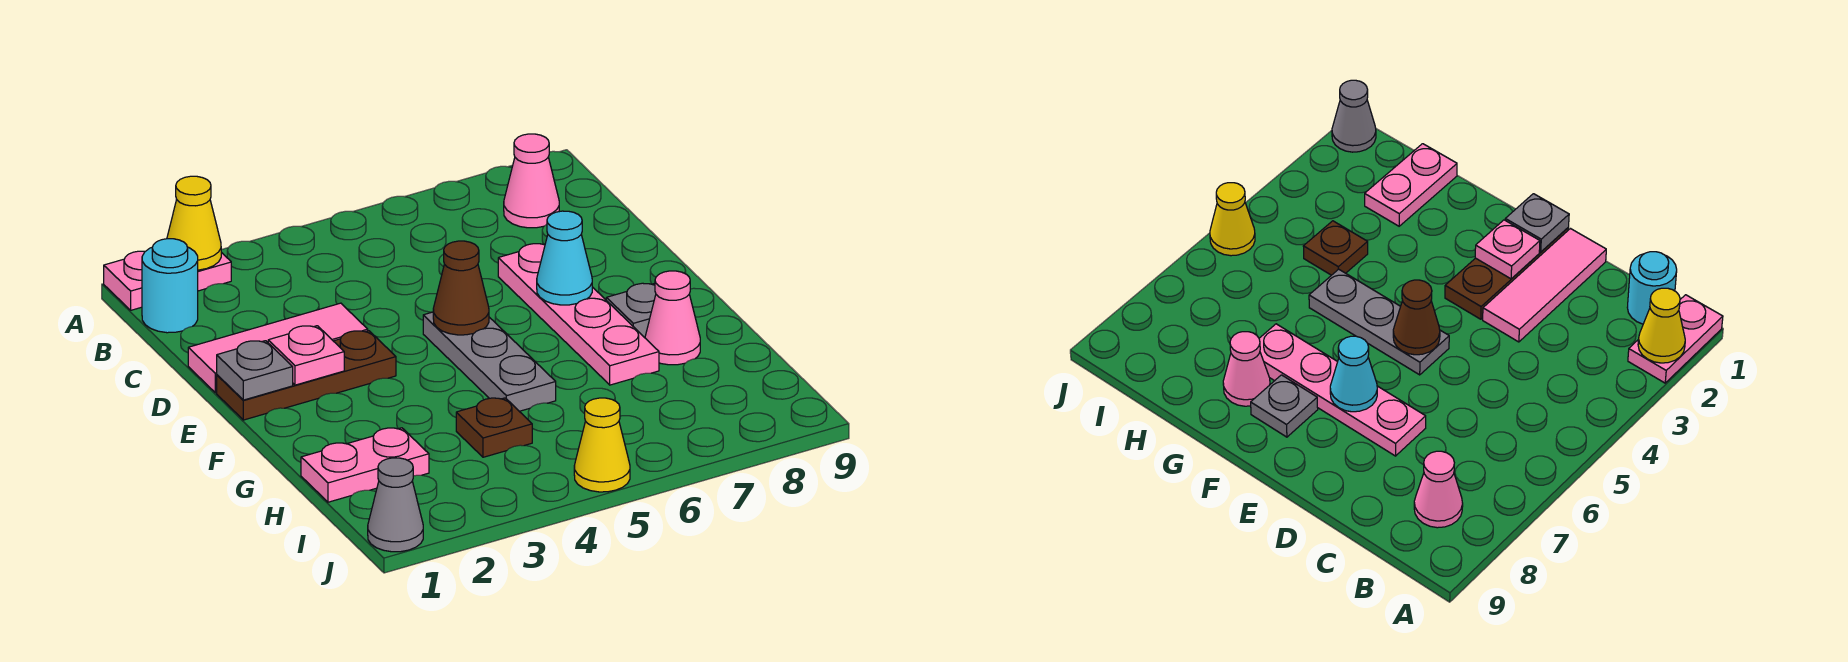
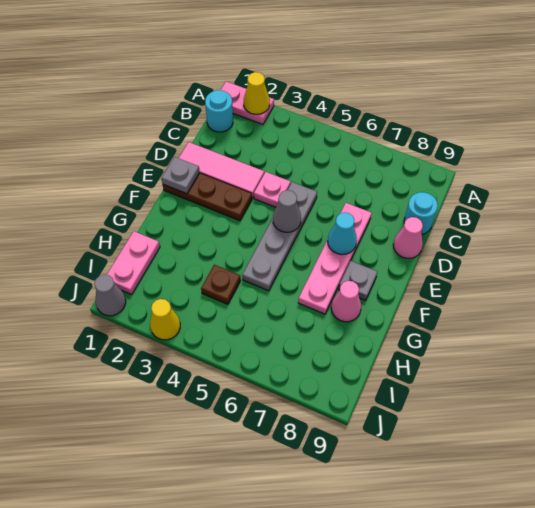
pink cone B8 level 1 -> pink cone D9 level 1
none -> cyan round brick C9 level 1
pink plate E2 level 2 -> pink plate D4 level 1
grey plate E5:G5 level 1 -> grey plate D5:G5 level 1
brown cone E5 level 2 -> grey cone E5 level 2
pink plate H1:H2 level 1 -> pink plate H1:I1 level 1
yellow cone J5 level 1 -> yellow cone J3 level 1

